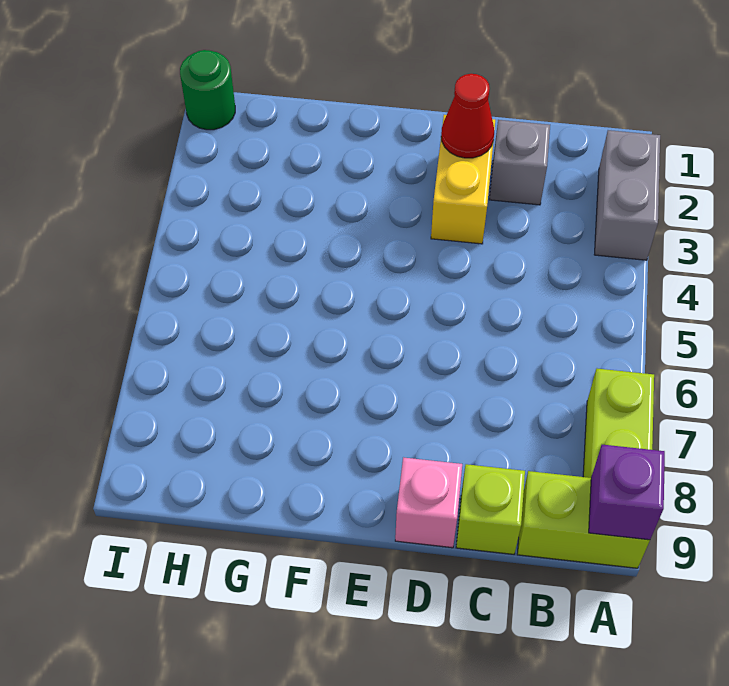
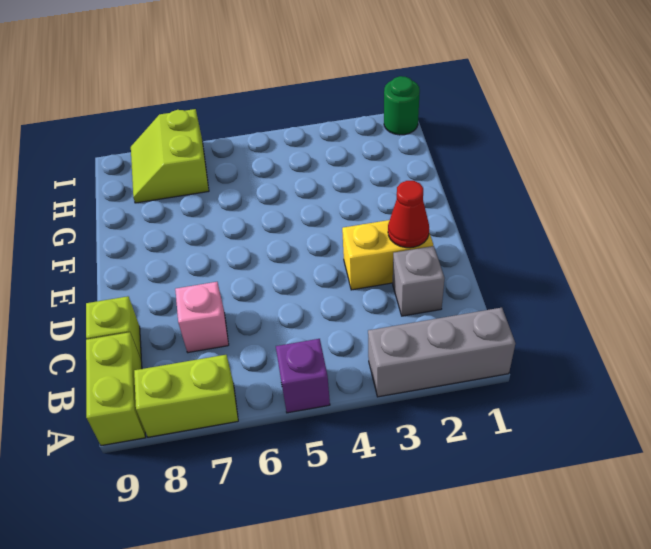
grey brick A2:A3 level 1 -> grey brick A1:A3 level 1
purple brick A9 level 2 -> purple brick A5 level 1
pink brick D9 level 1 -> pink brick C7 level 1
none -> lime slope H7:I8 level 1 top 7

